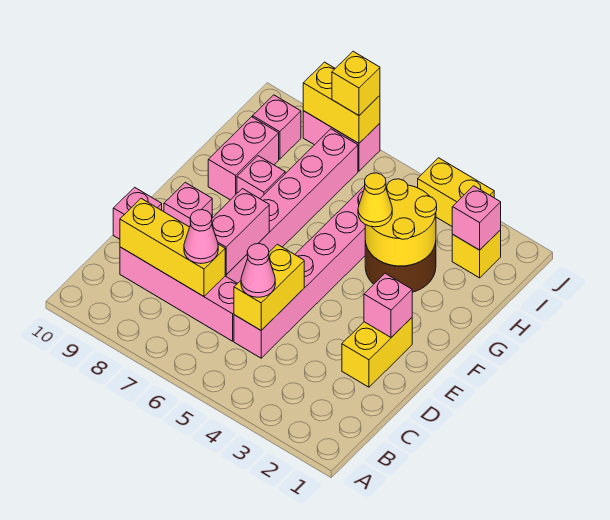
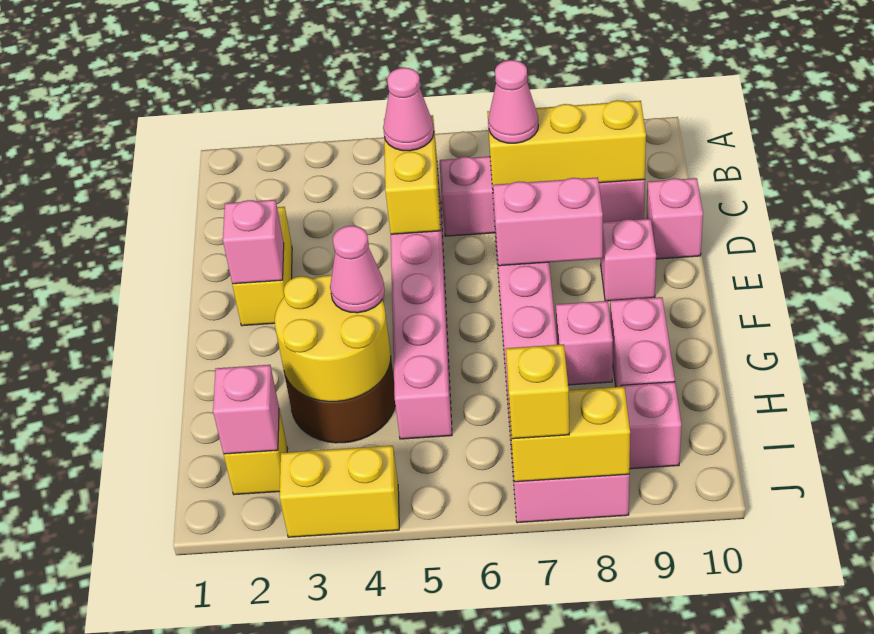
pink brick D7:E7 level 2 -> pink brick E7:E8 level 2
yellow cone G4 level 3 -> pink cone G4 level 3

